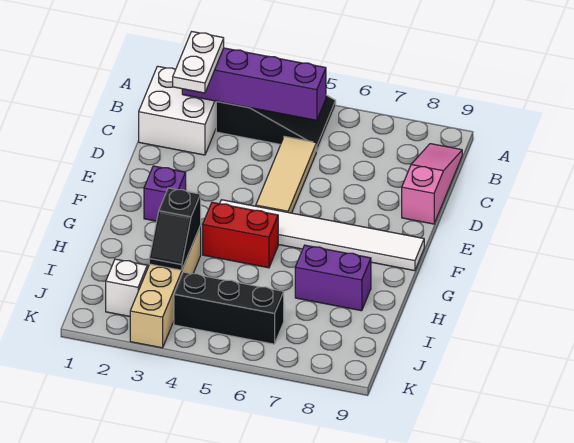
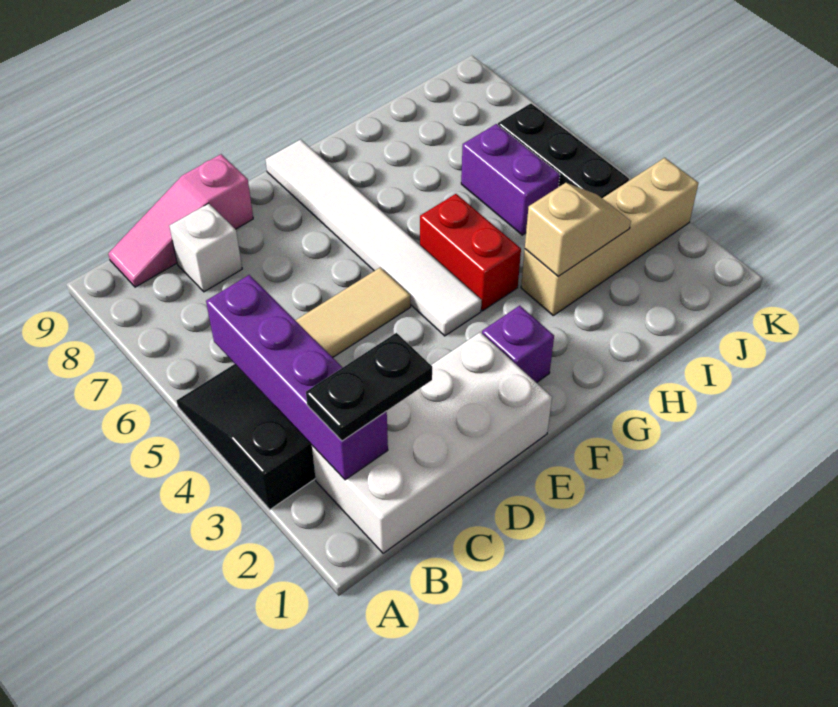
white brick B1:C2 level 1 -> white brick B1:E2 level 1
white plate B2:C2 level 3 -> black plate B2:C2 level 3
black slope H3:I3 level 2 top H -> tan slope H3:I3 level 2 top H
purple brick H7:H8 level 1 -> purple brick I5:I6 level 1
white brick J2 level 1 -> white brick C8 level 1

